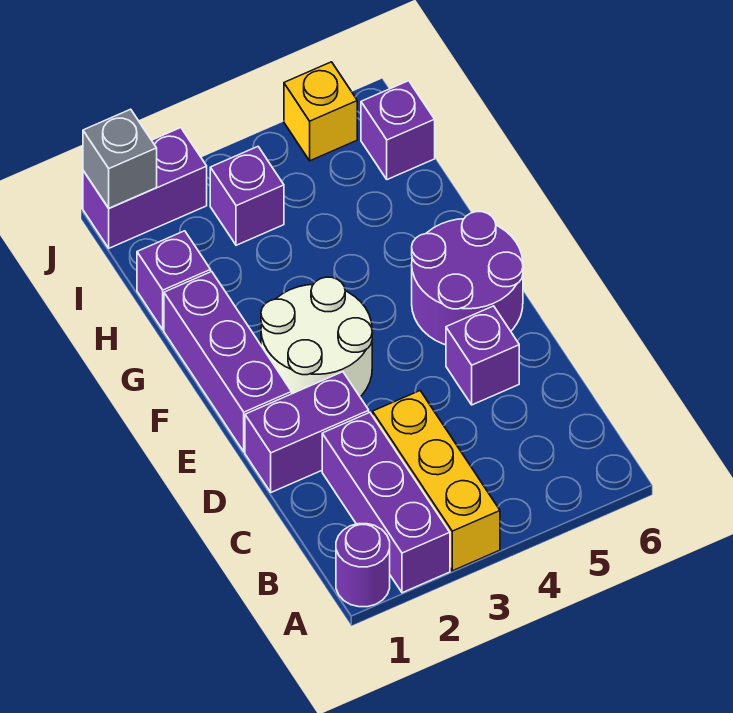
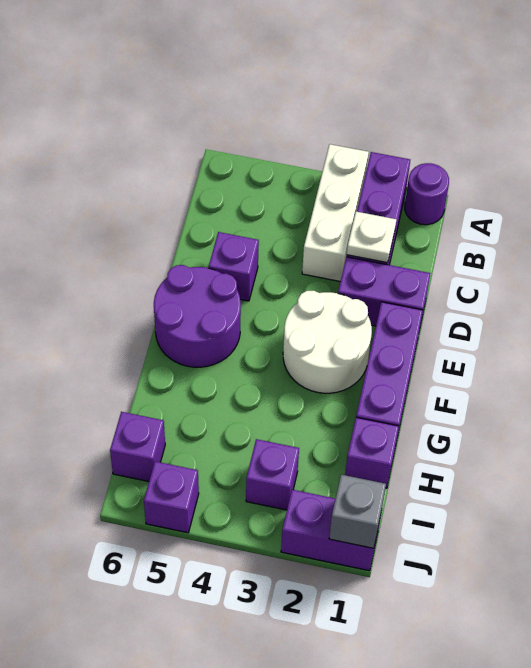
yellow brick A3:C3 level 1 -> white brick A3:C3 level 1
none -> white plate C2 level 2
yellow brick J5 level 1 -> purple brick J5 level 1

